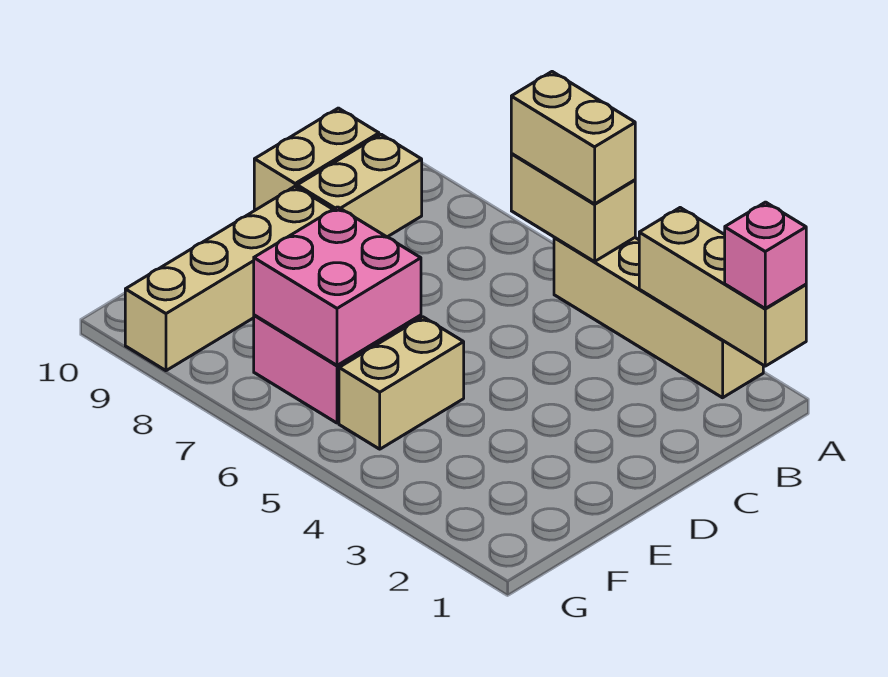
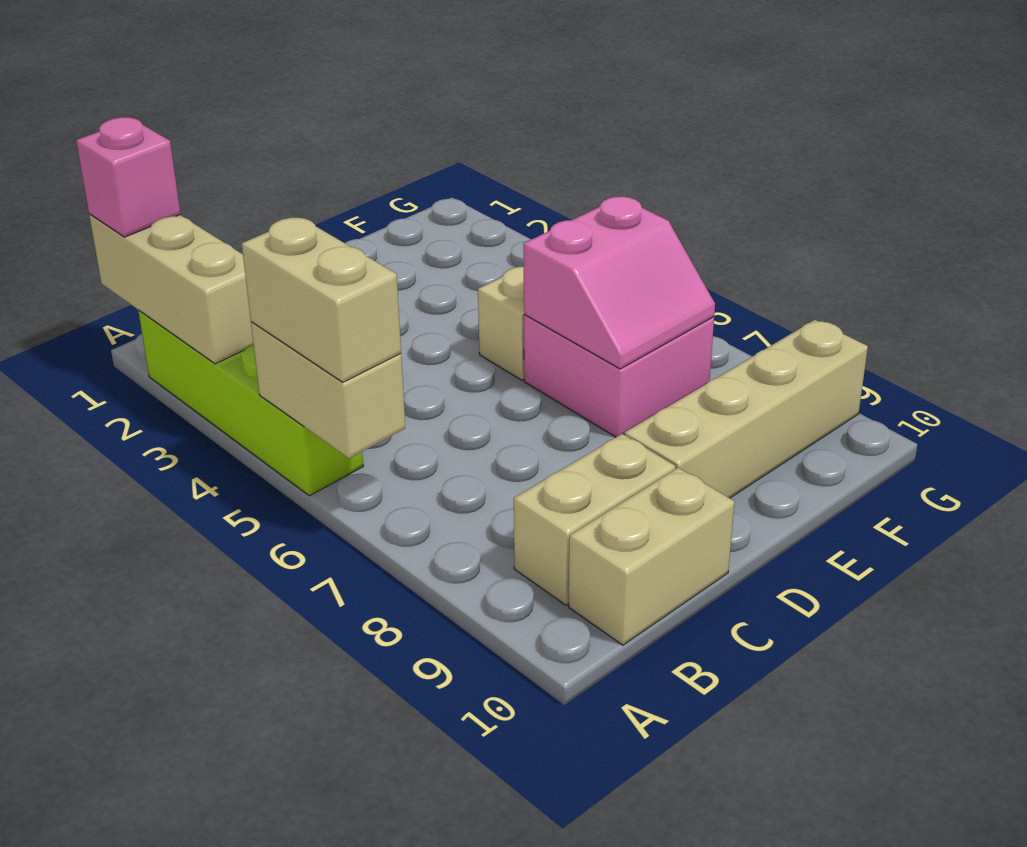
tan brick A2:A5 level 1 -> lime brick A2:A5 level 1
pink brick E6:F7 level 2 -> pink slope E6:F7 level 2 top 6

